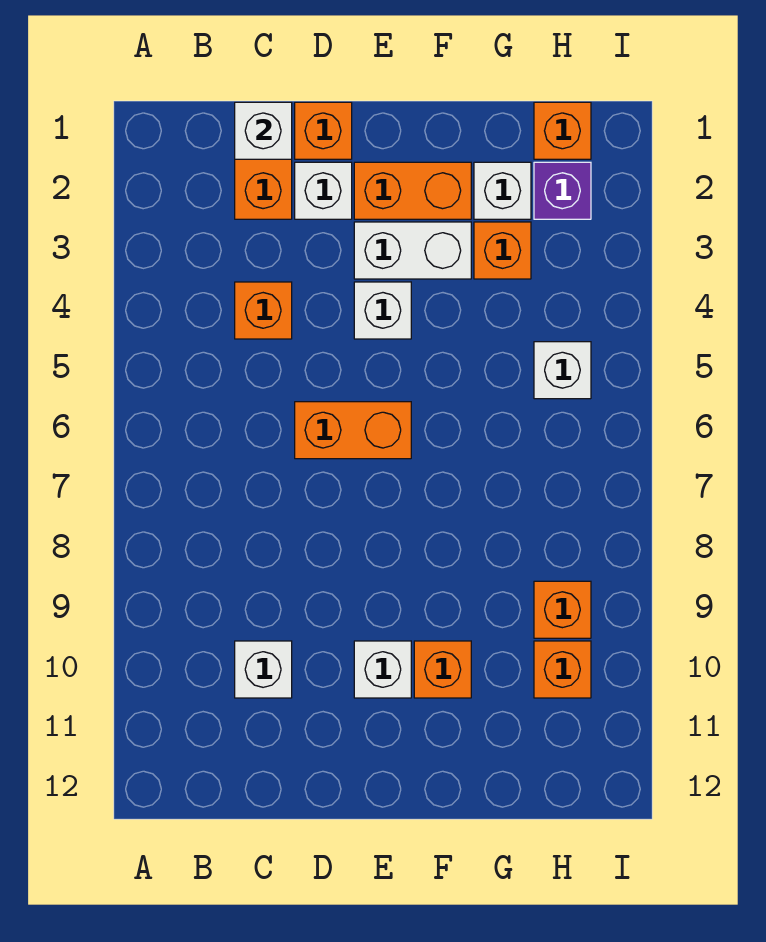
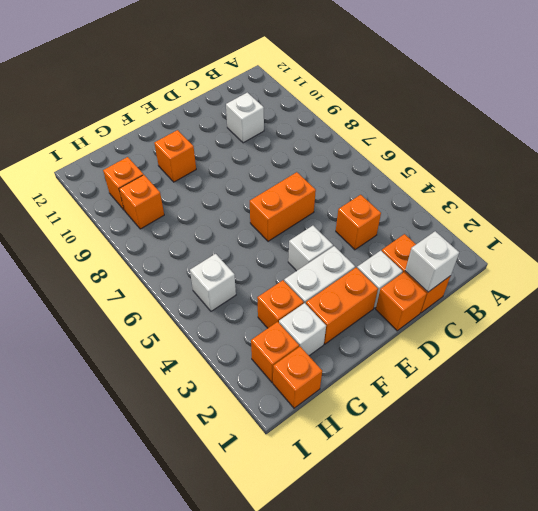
white brick E10 level 1 -> none
purple brick H2 level 1 -> orange brick H2 level 1

